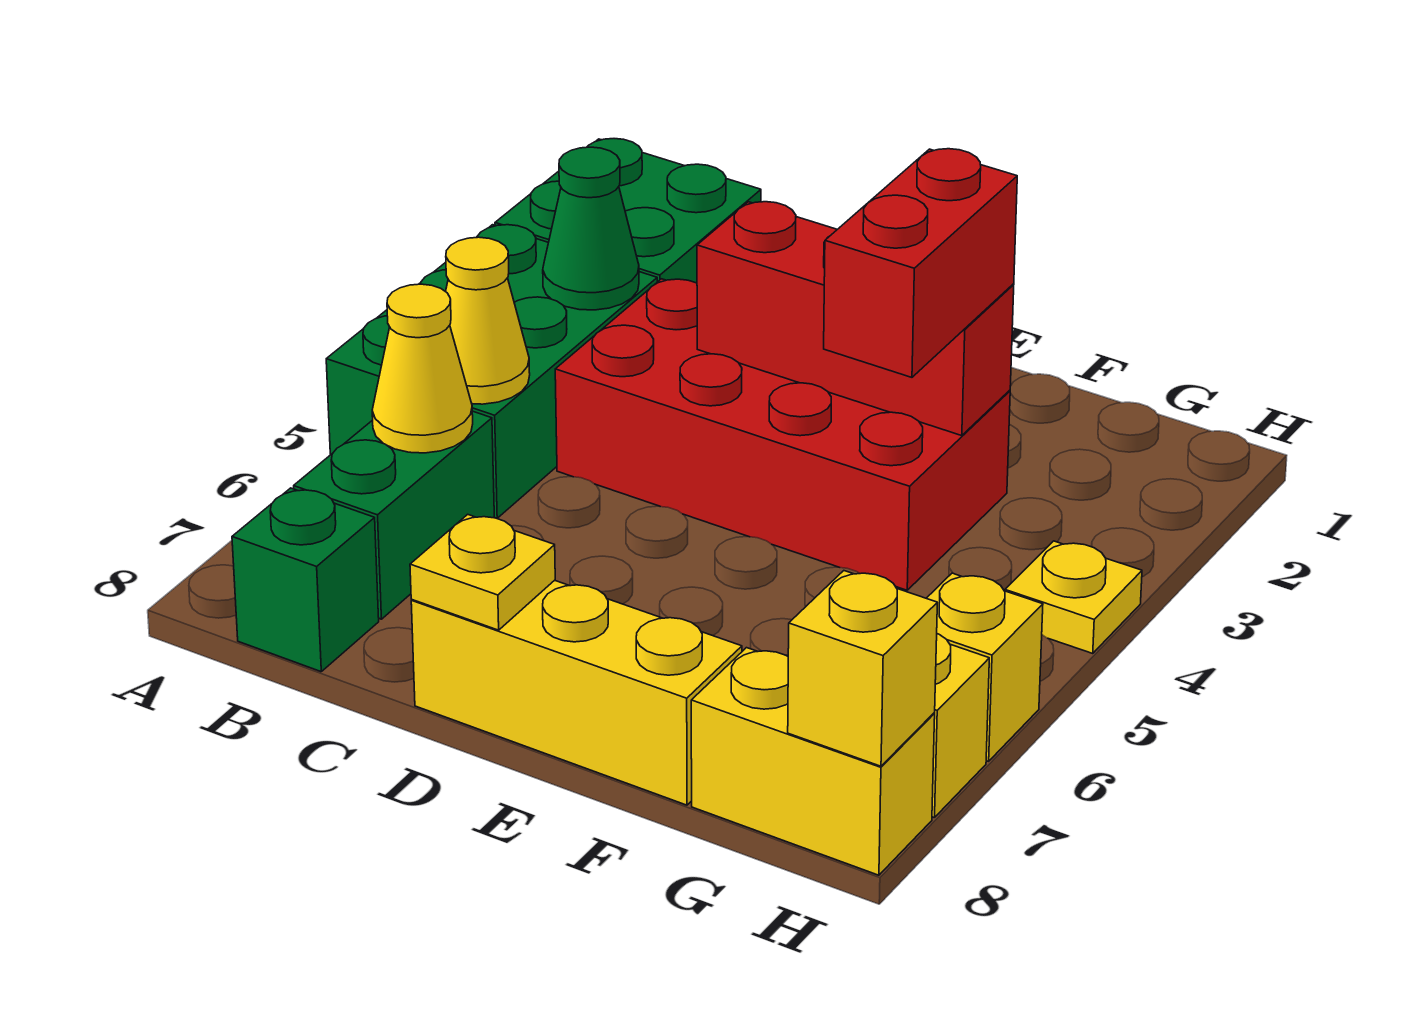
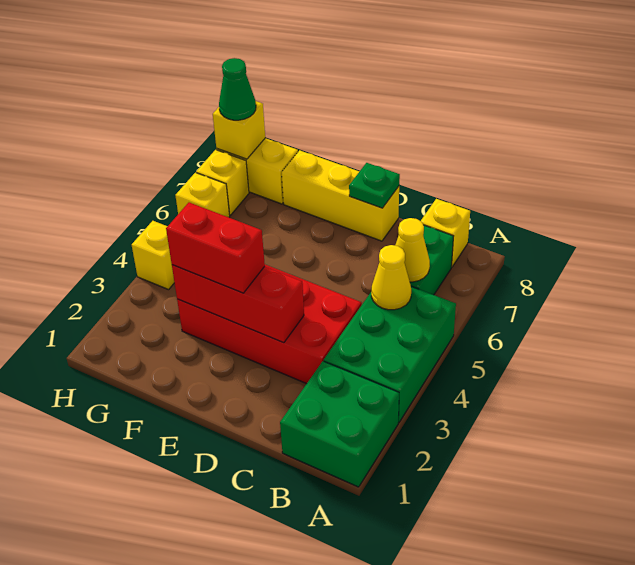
green cone B3 level 2 -> green cone H8 level 3
green brick B8 level 1 -> yellow brick B8 level 1
yellow plate D8 level 2 -> green plate D8 level 2
red brick F3:F4 level 3 -> red brick E3:F3 level 3
yellow plate H4 level 1 -> yellow brick H4 level 1

